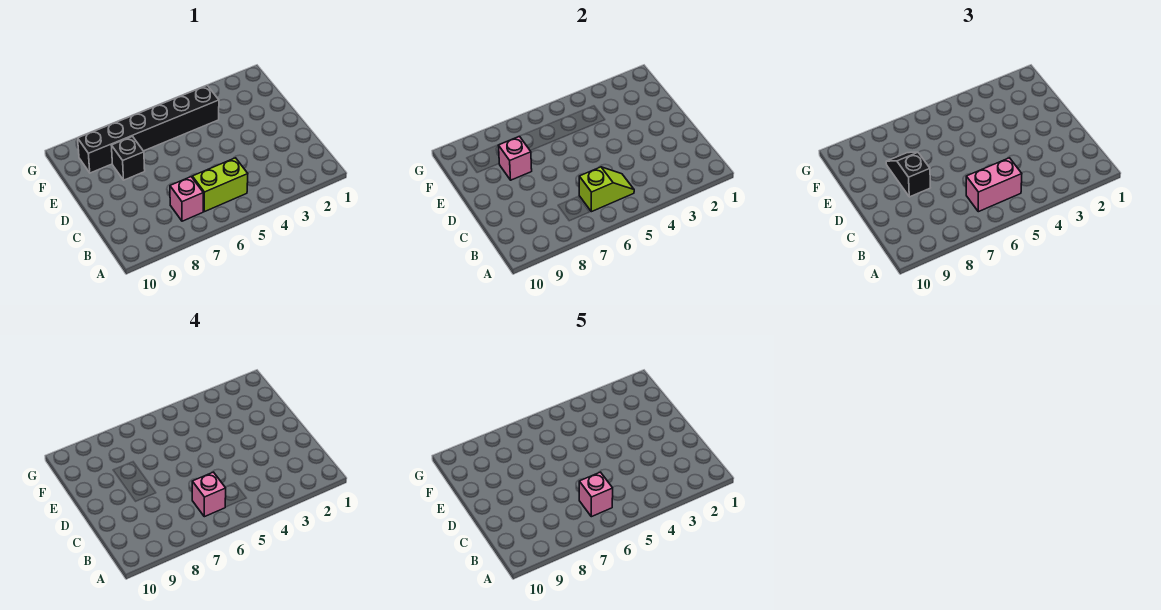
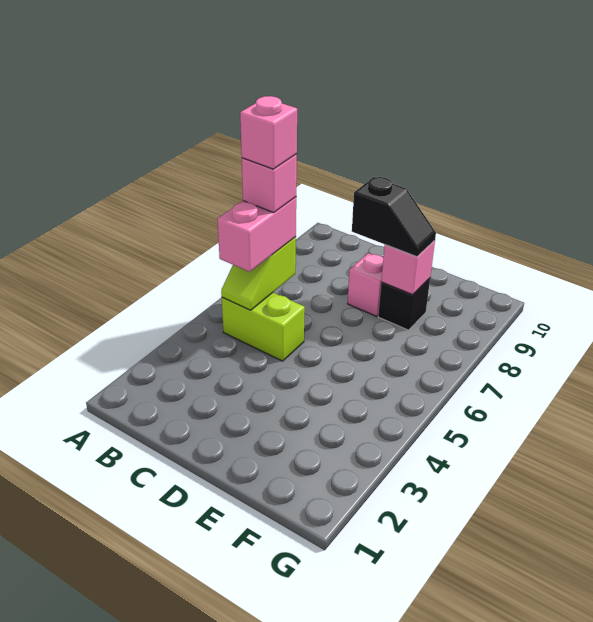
lime brick B5:B6 level 1 -> lime brick B5:C5 level 1
pink brick B7 level 1 -> pink brick D8 level 1
black brick F4:F9 level 1 -> none

